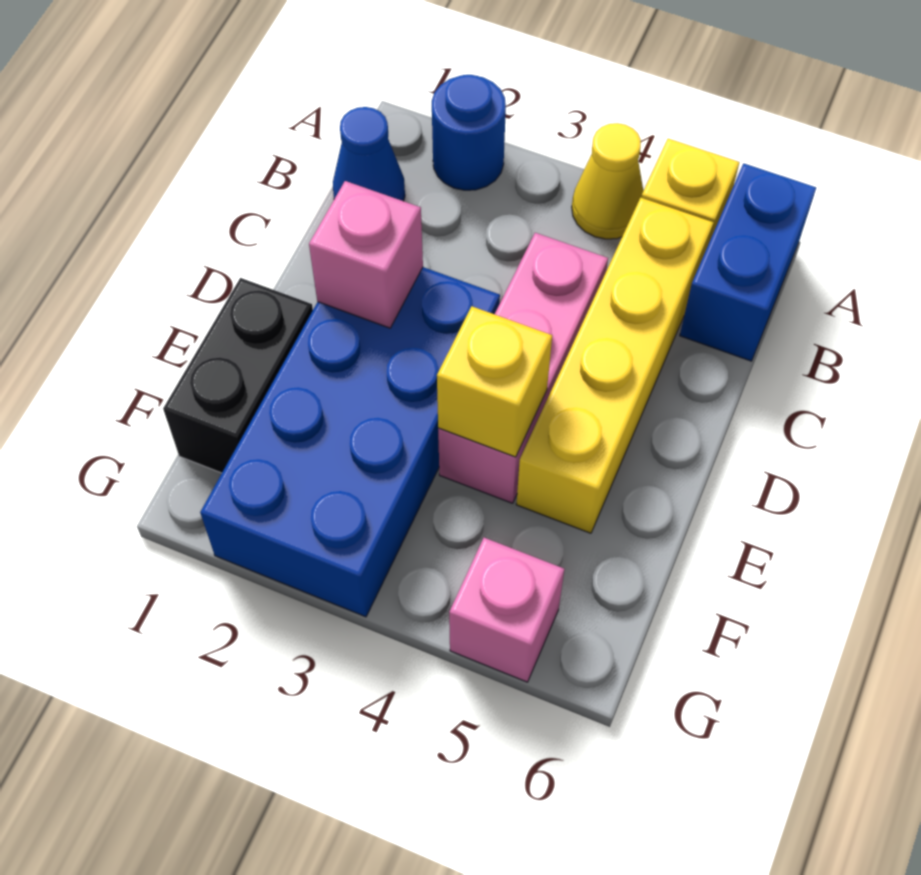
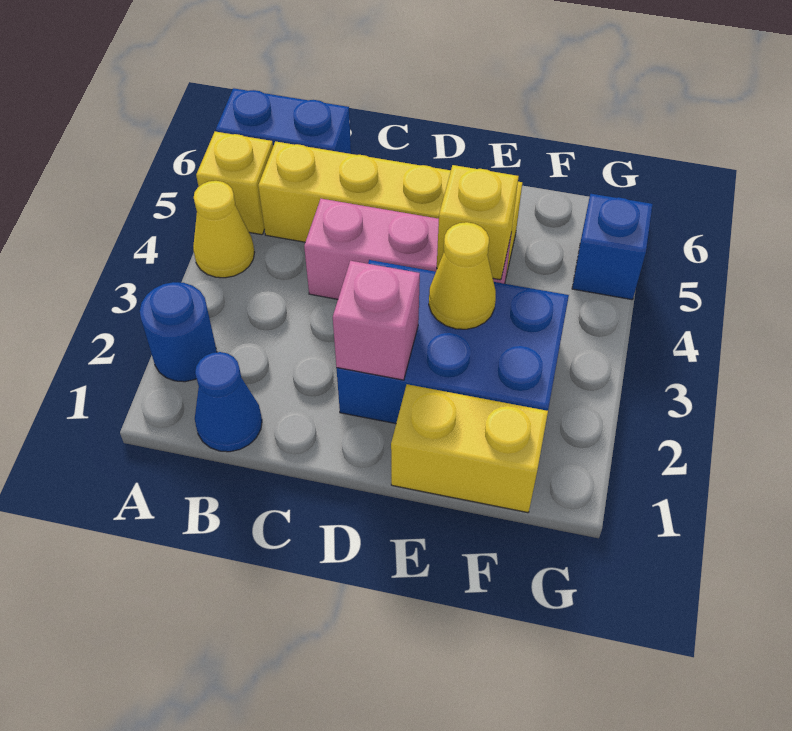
blue brick D2:G3 level 1 -> blue brick D2:F3 level 1
black brick E1:F1 level 1 -> yellow brick E1:F1 level 1
none -> yellow cone E3 level 2
pink brick G5 level 1 -> blue brick G5 level 1

